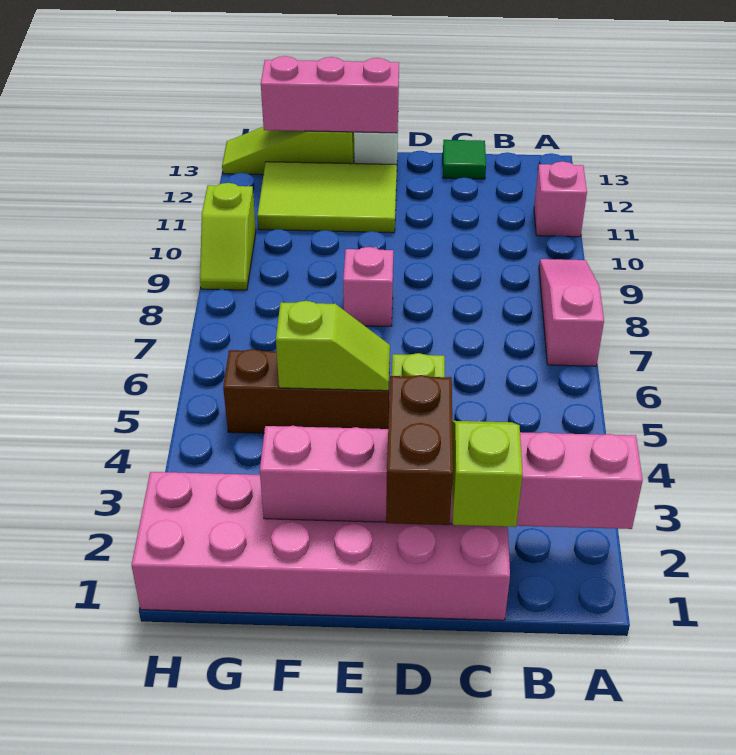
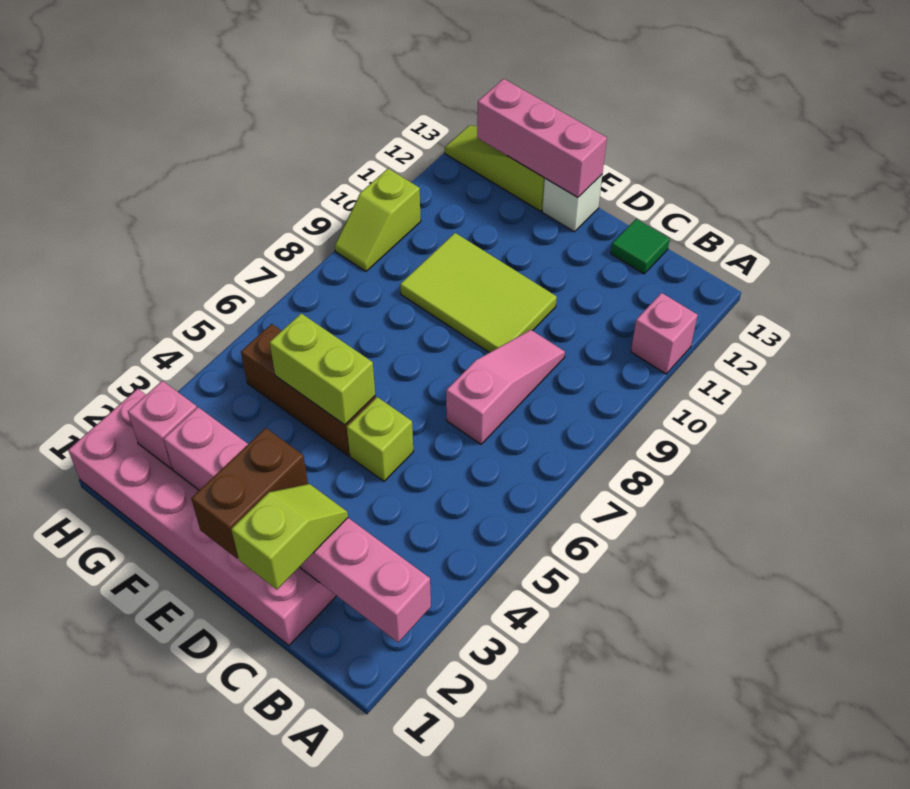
pink slope A7:A9 level 1 top 7 -> pink slope C7:C9 level 1 top 7
lime slope E5:F5 level 2 top F -> lime brick E5:F5 level 2
pink brick E8 level 1 -> pink brick G2 level 2
lime tile E11:G12 level 1 -> lime tile D9:F10 level 1

